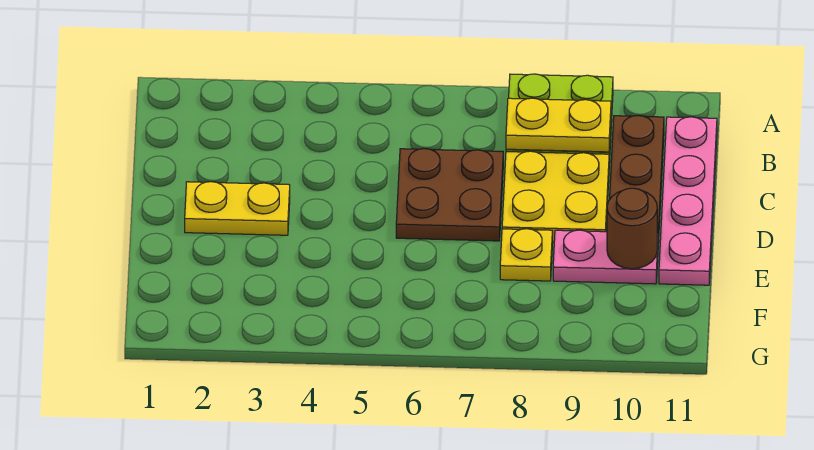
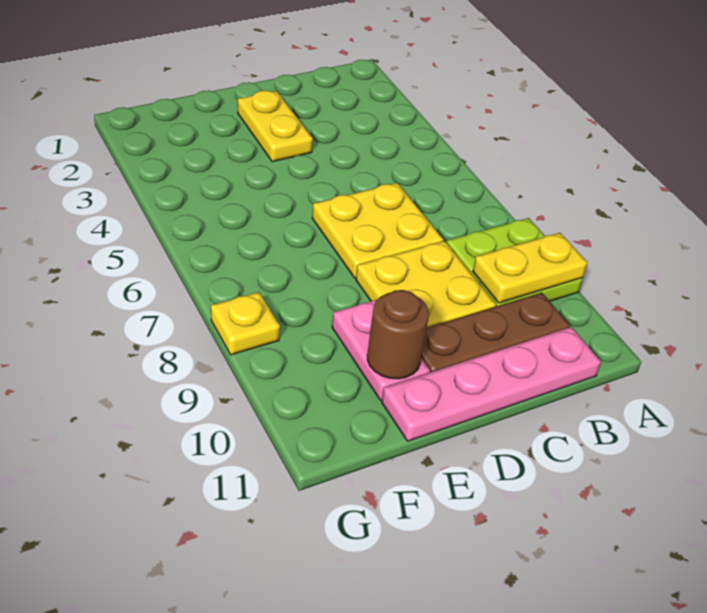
yellow plate B8:B9 level 2 -> yellow plate A9:B9 level 2
brown plate C6:D7 level 1 -> yellow plate C6:D7 level 1
yellow plate E8 level 1 -> yellow plate G8 level 1

